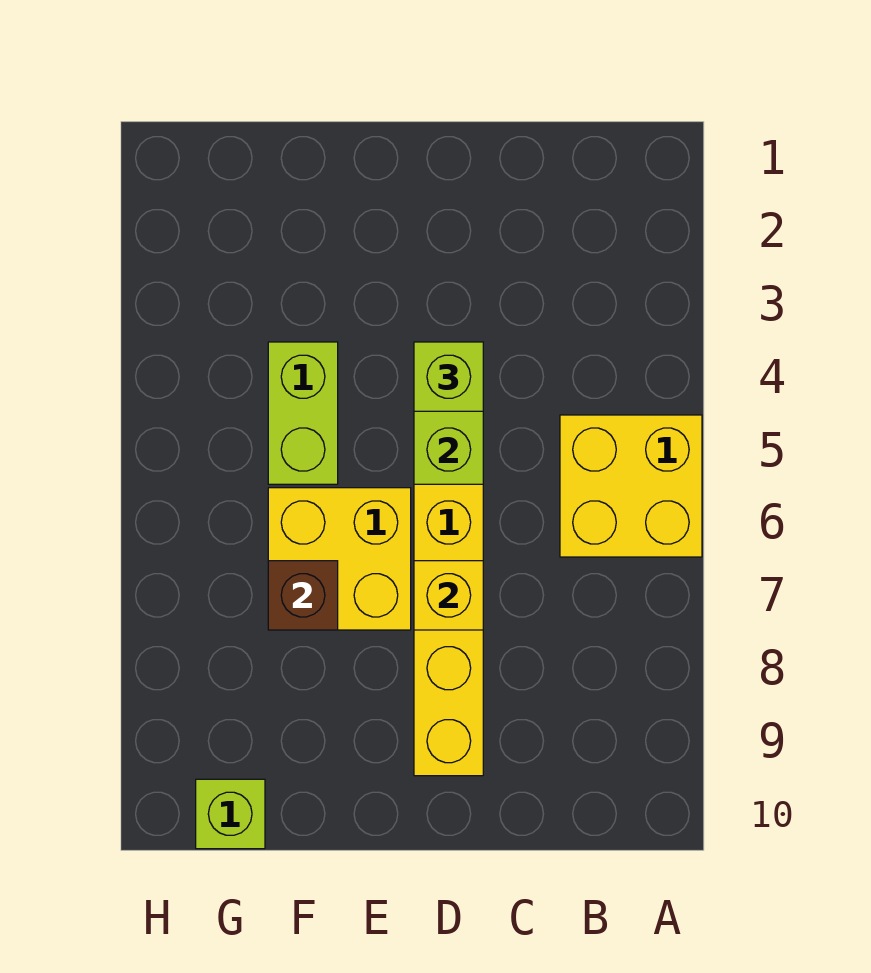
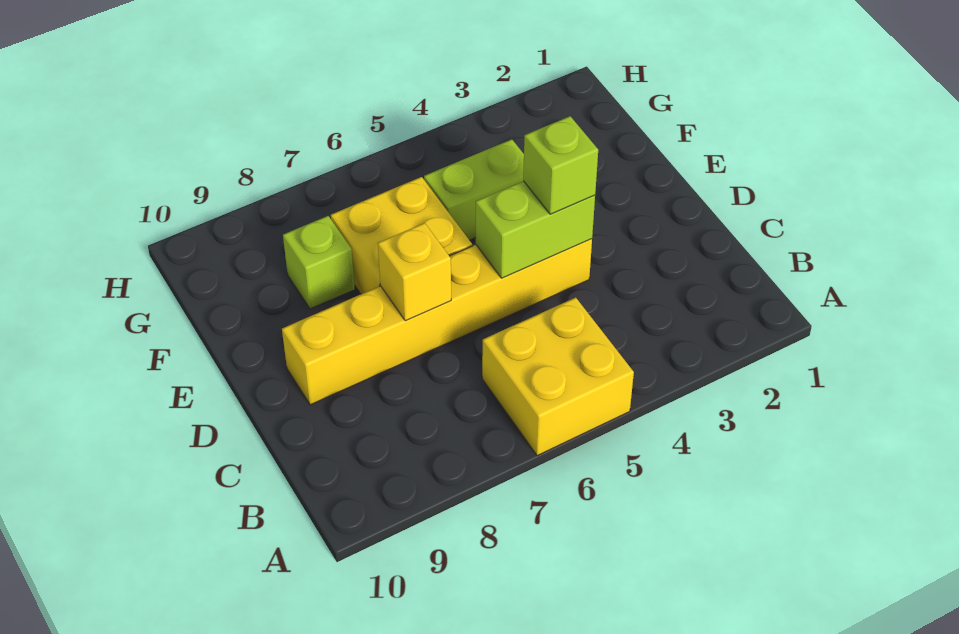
brown brick F7 level 2 -> none
lime brick G10 level 1 -> lime brick F8 level 1

